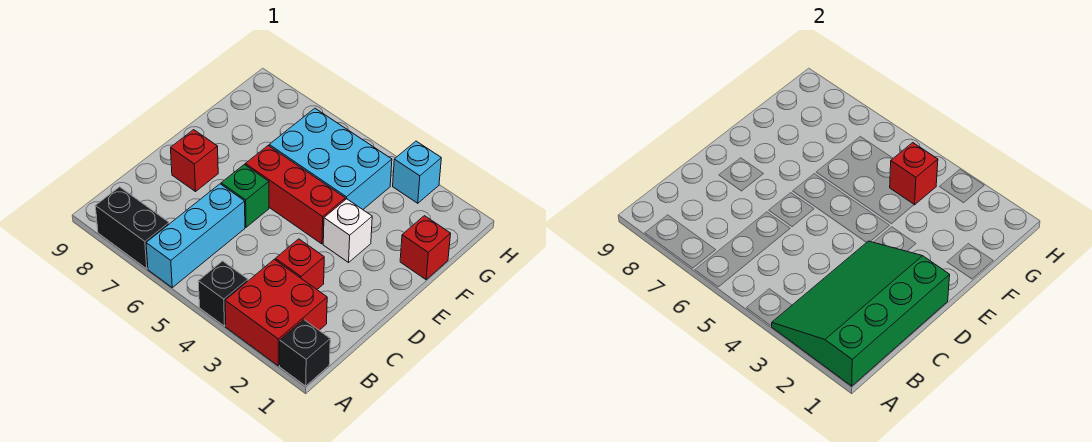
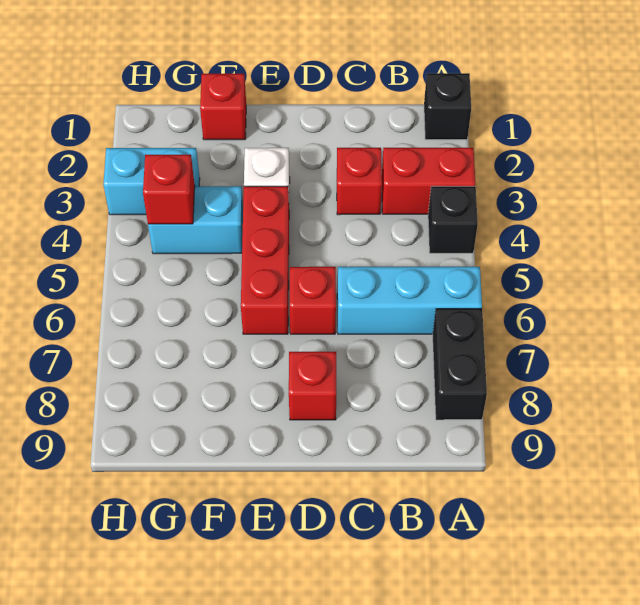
green slope A1:D3 level 2 top 1 -> none
red brick A2:B3 level 1 -> red brick A3:B3 level 1
green brick D6 level 1 -> red brick D6 level 1
cyan brick F4:G6 level 1 -> cyan brick F4:G4 level 1
cyan brick H3 level 1 -> cyan brick G3:H3 level 1

